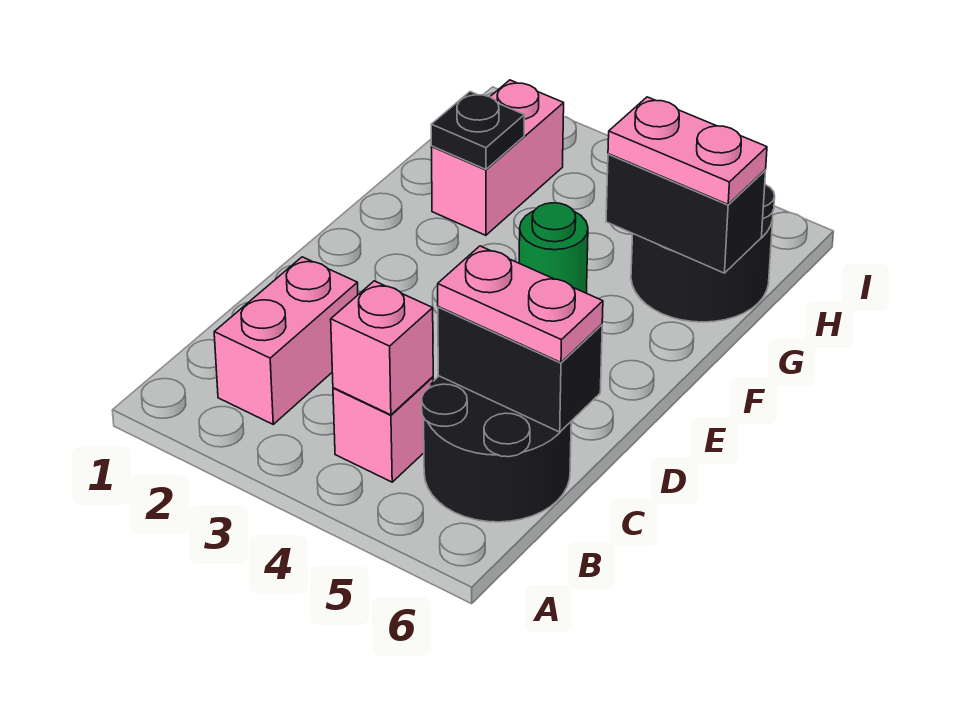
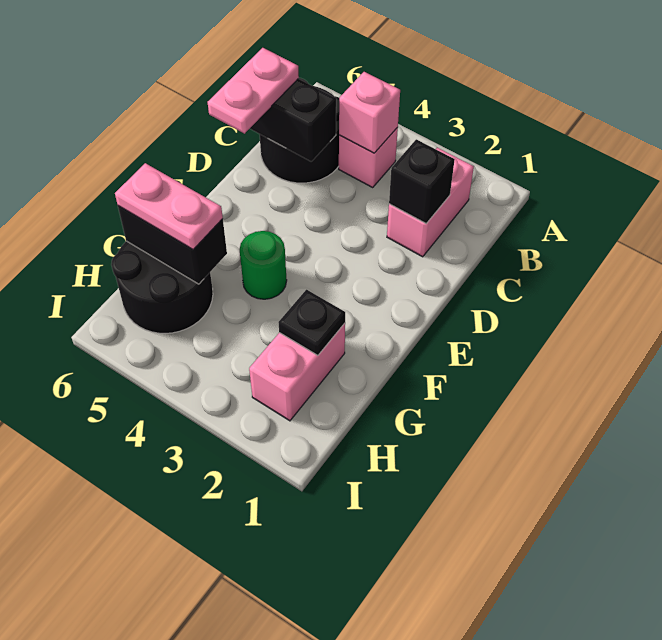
none -> black brick C2 level 2
pink plate C5:C6 level 3 -> pink plate C6:D6 level 3

